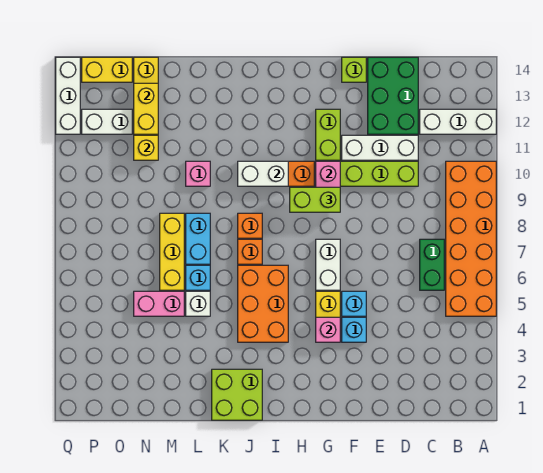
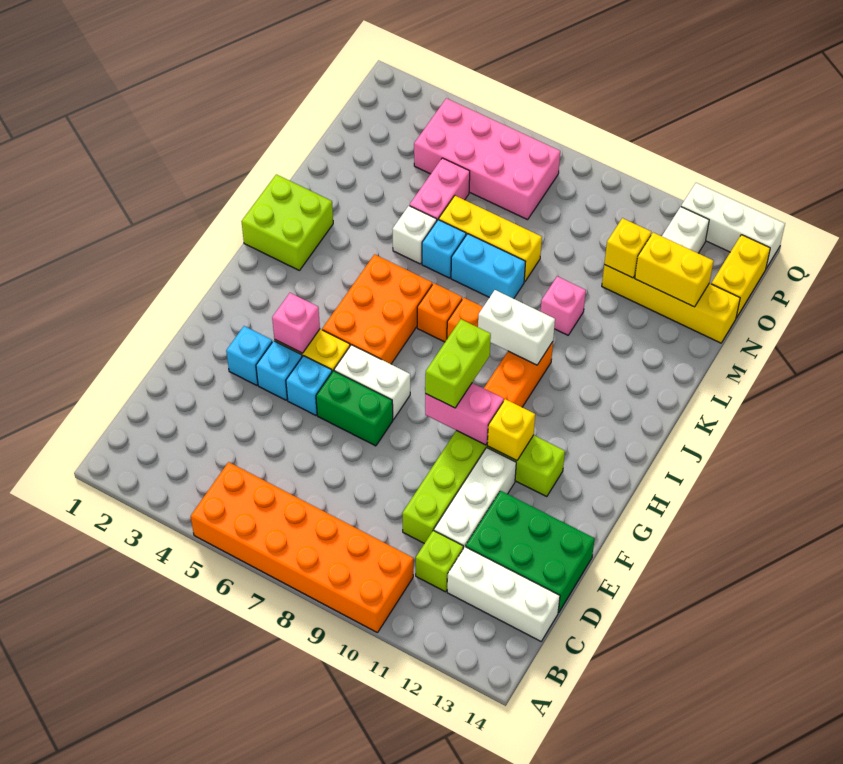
white brick A12:C12 level 1 -> white brick C12:C14 level 1
green brick C6:C7 level 1 -> green brick F6:F7 level 1
none -> cyan brick F3 level 1
lime brick F14 level 1 -> lime brick C11 level 1
none -> yellow brick G11 level 2
orange brick I4:J6 level 1 -> orange brick H5:J6 level 1
white brick I10:J10 level 2 -> white brick J9:J10 level 2
none -> pink brick O4:P7 level 1

